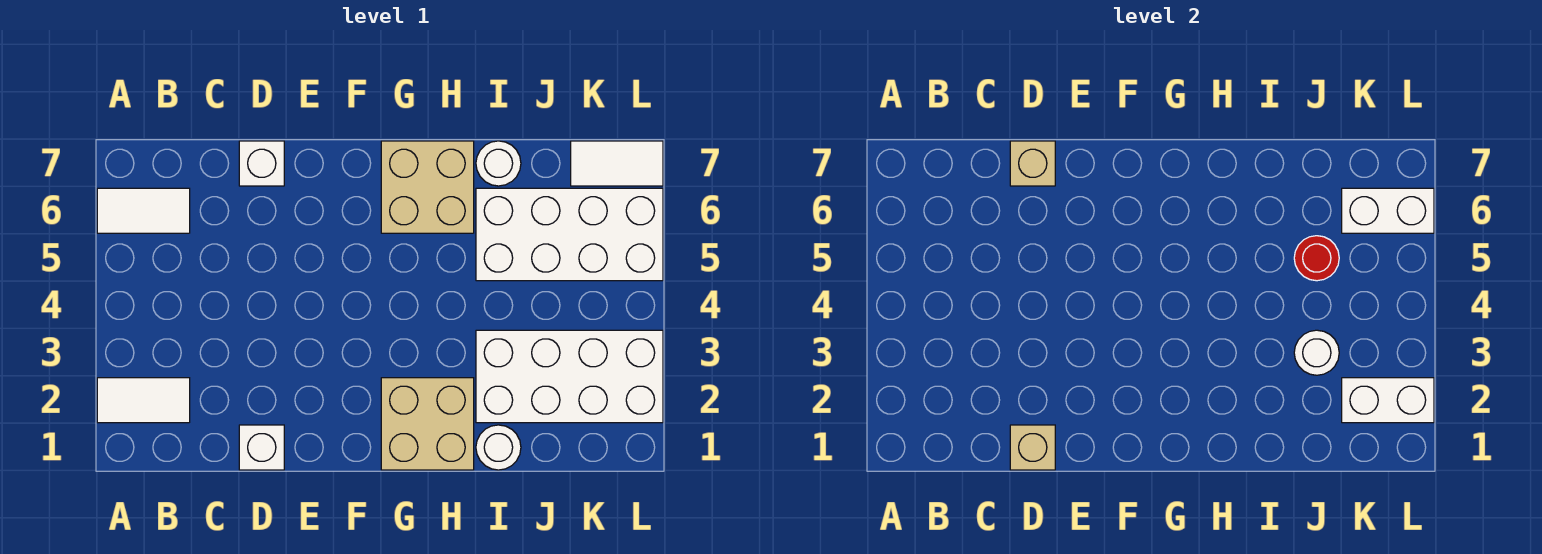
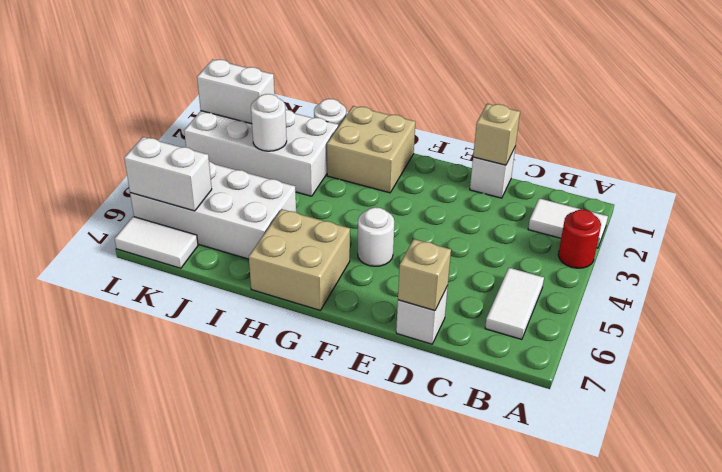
white tile A6:B6 level 1 -> white tile B5:B6 level 1
white round brick I7 level 1 -> white round brick F5 level 1
red round brick J5 level 2 -> red round brick A3 level 1

